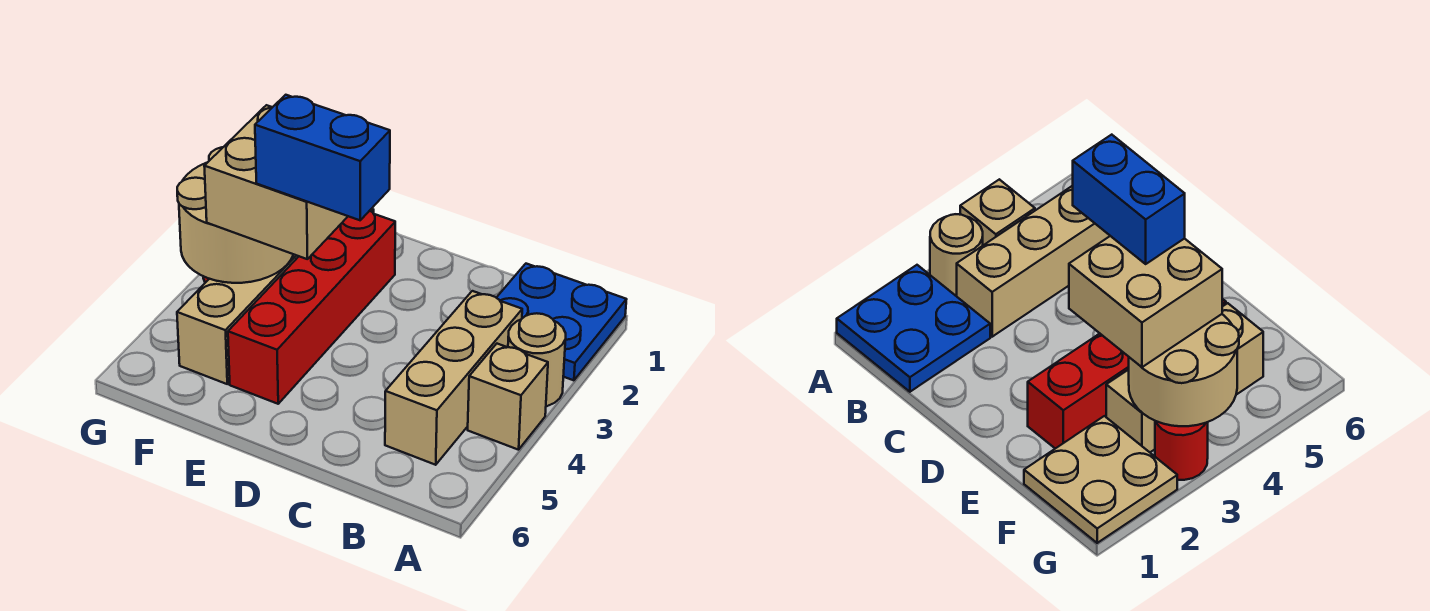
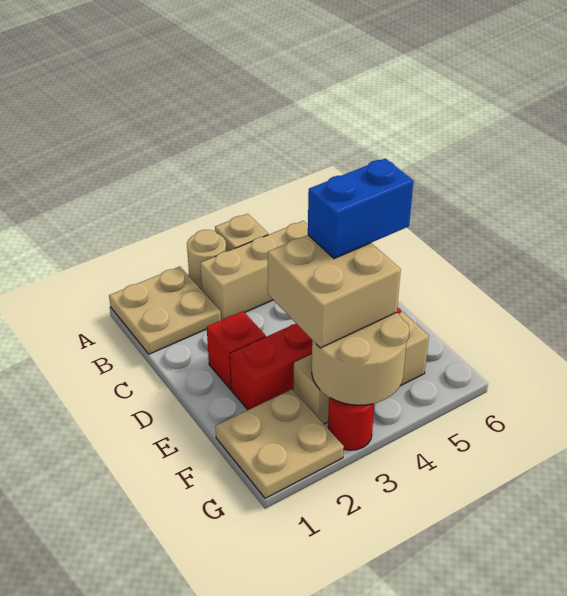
blue plate A1:B2 level 1 -> tan plate A1:B2 level 1
none -> red brick D2 level 1
blue brick D4:E4 level 4 -> blue brick E4:E5 level 4

